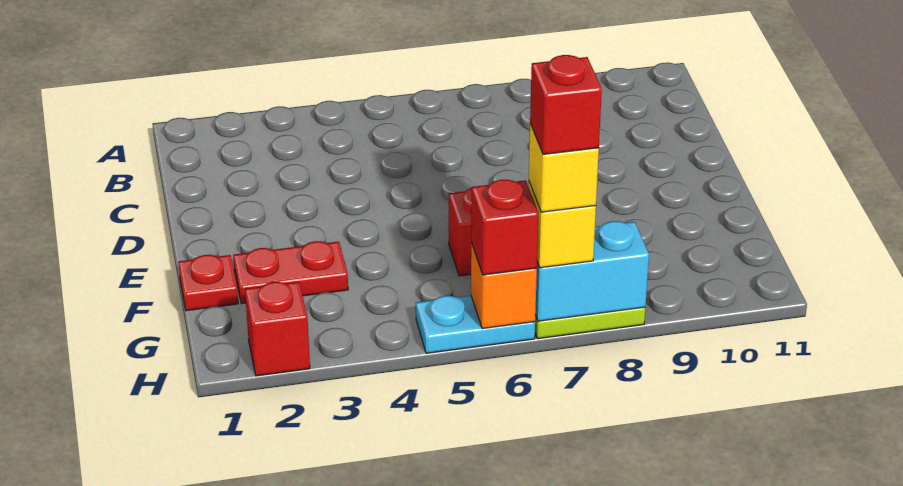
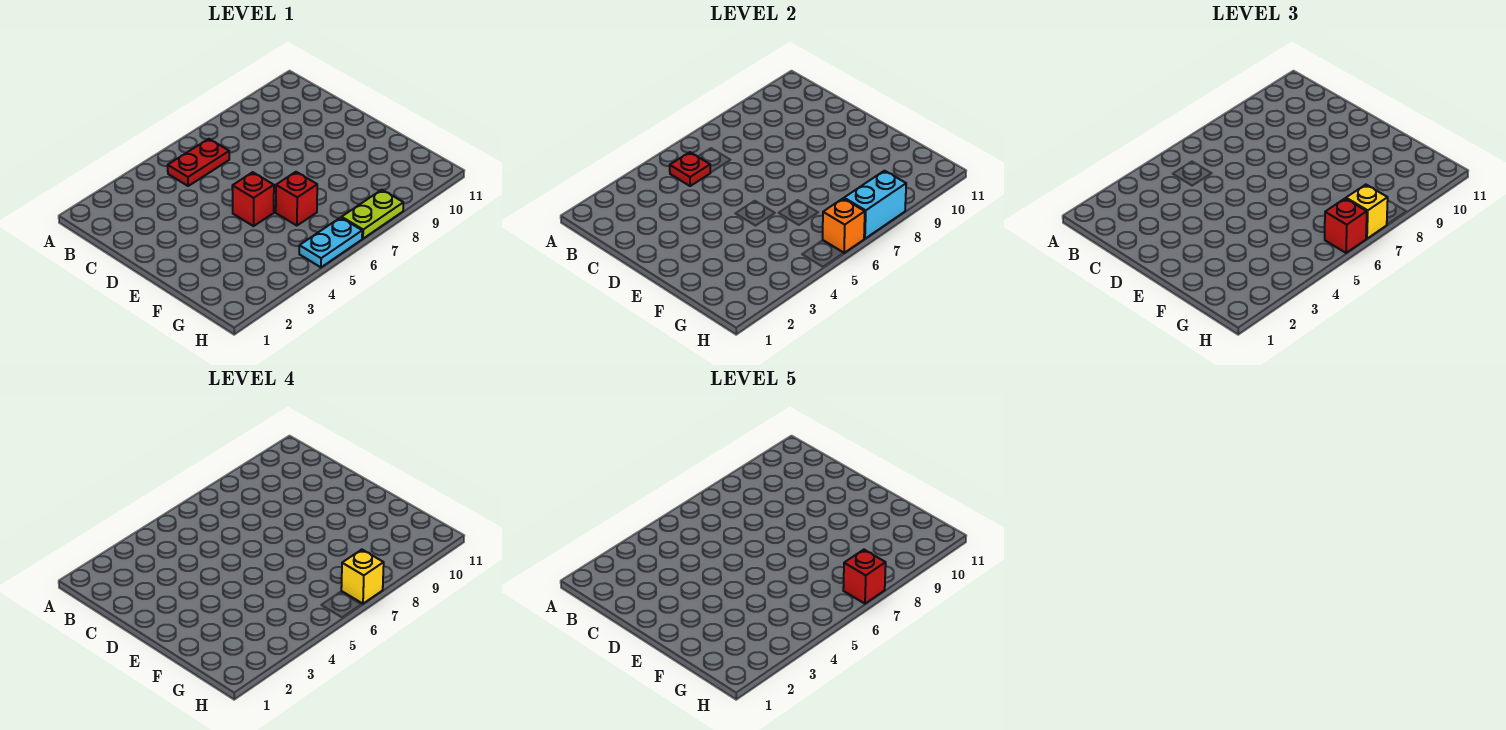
red plate F1 level 1 -> red plate B5 level 2
red plate F2:F3 level 1 -> red plate B5:B6 level 1
red brick H2 level 1 -> red brick E5 level 1

